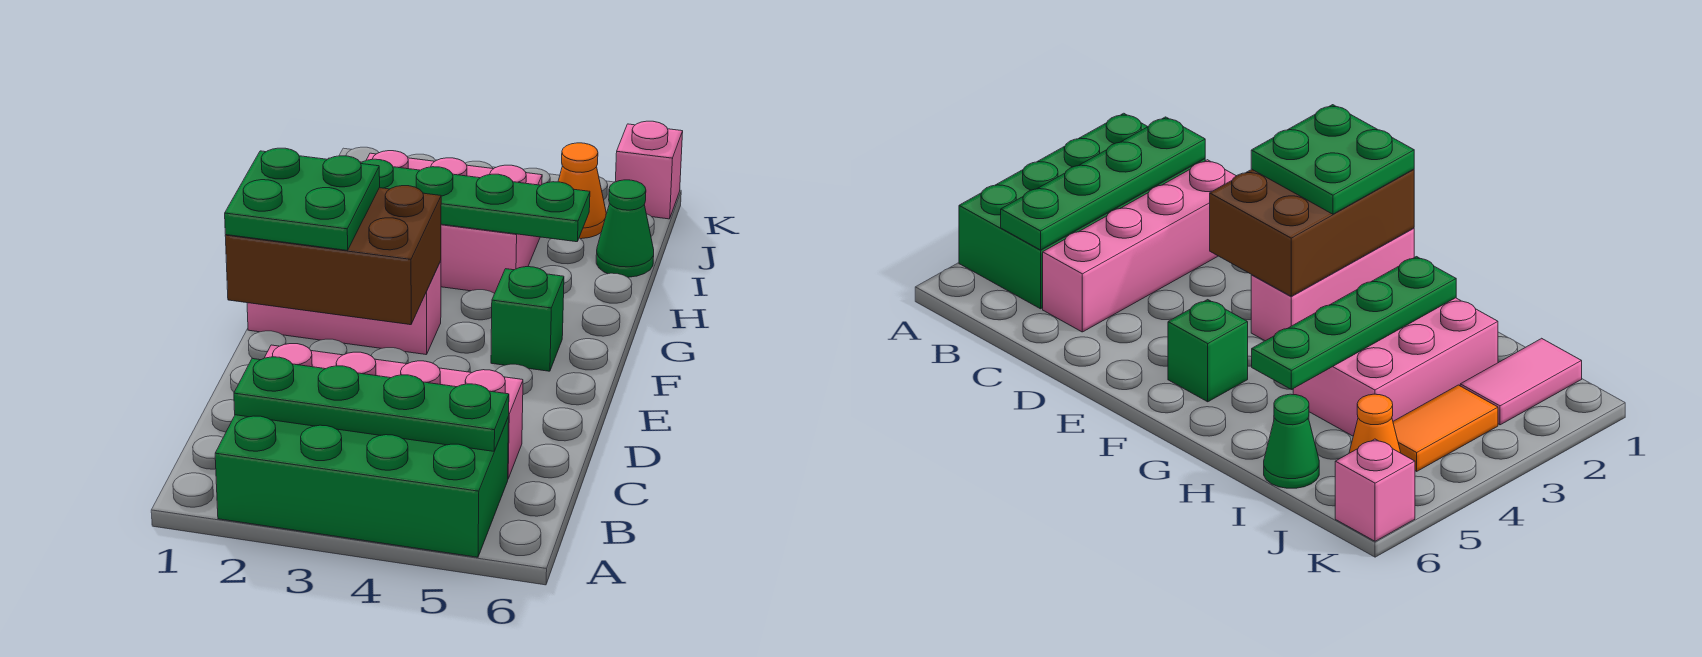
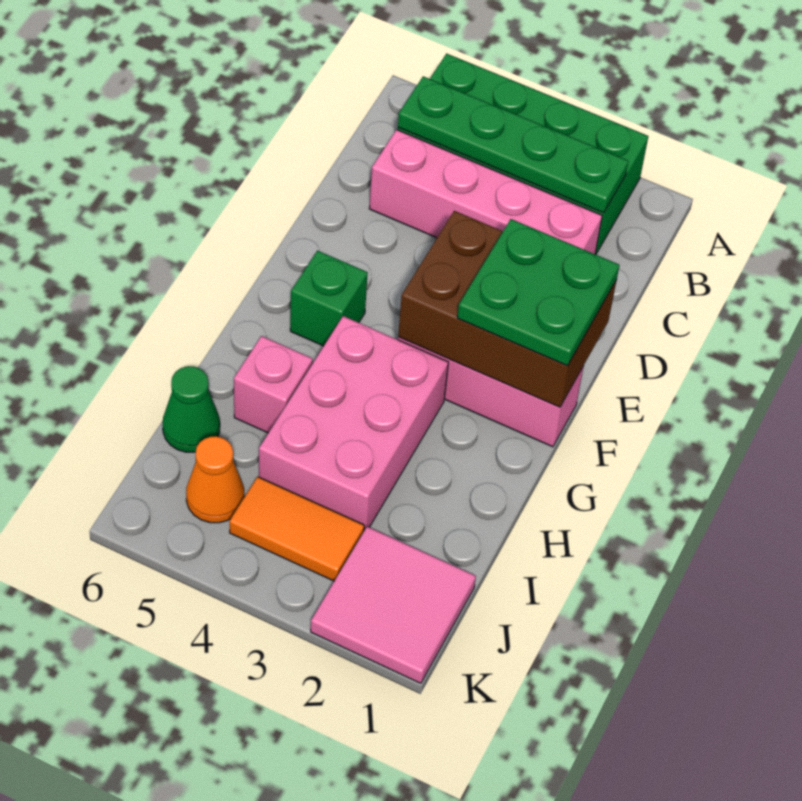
pink brick H2:I4 level 1 -> pink brick G3:I4 level 1
green plate H2:H5 level 2 -> none
pink tile J1:J2 level 1 -> pink tile J1:K2 level 1
pink brick K6 level 1 -> pink brick H5 level 1

